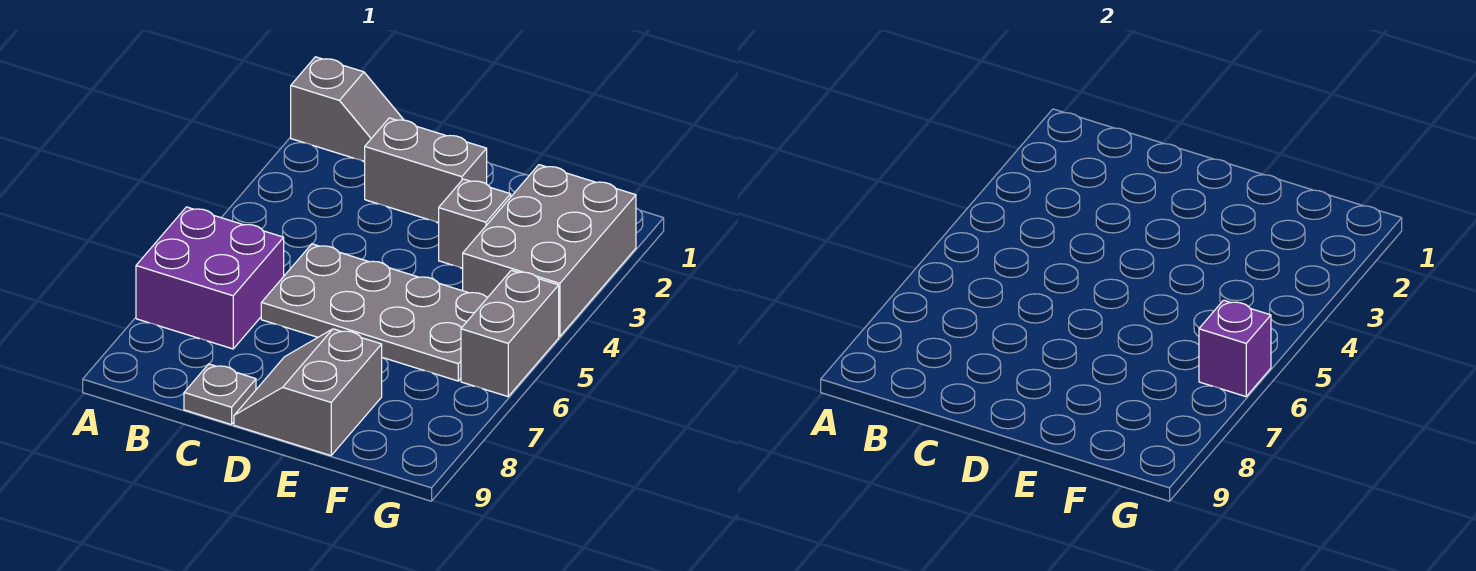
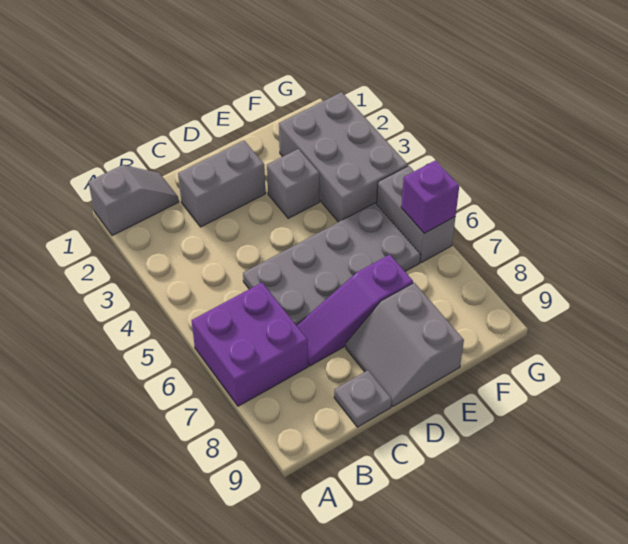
none -> purple slope C7:E7 level 1 top E

